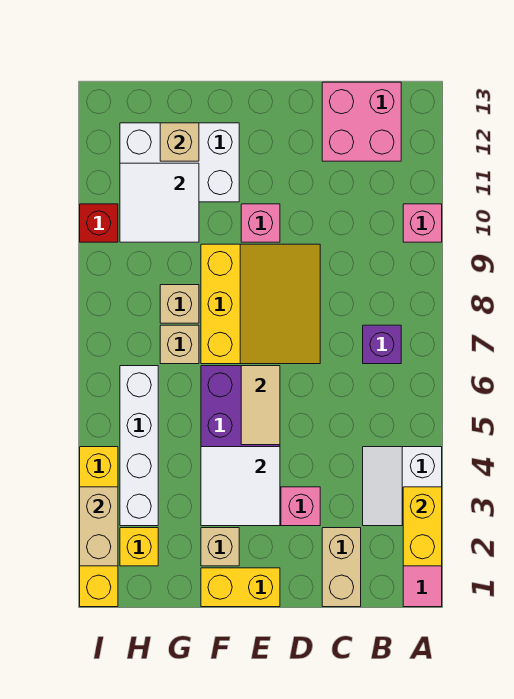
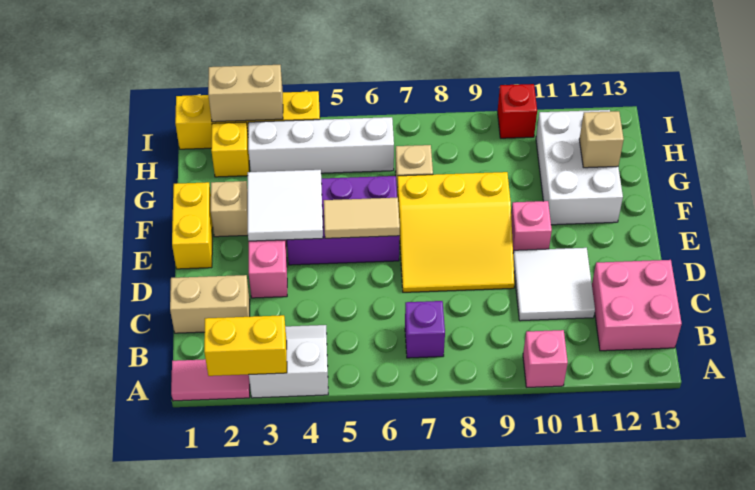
tan brick G8 level 1 -> none
white tile G10:H11 level 2 -> white tile C10:D11 level 1

